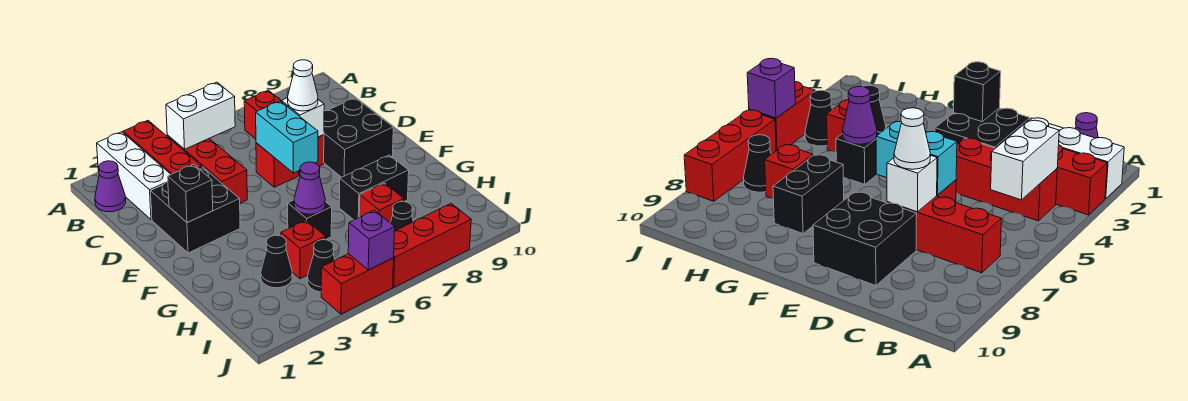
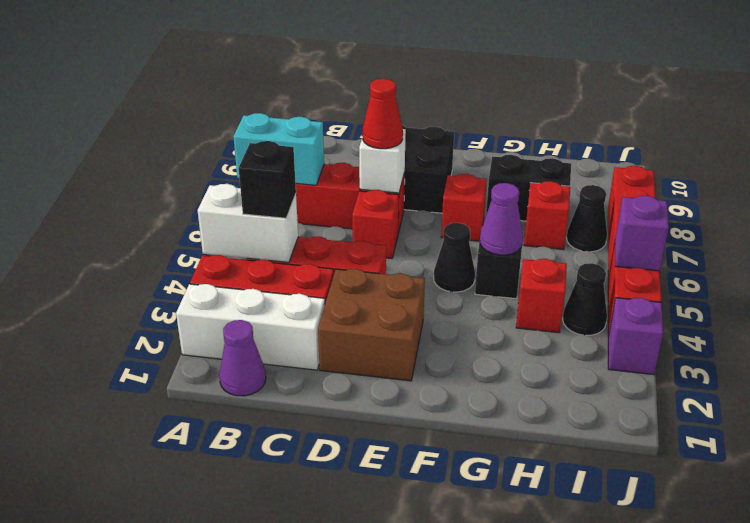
white brick B4:B5 level 2 -> white brick A4:B4 level 2
black brick D2:E3 level 1 -> brown brick D2:E3 level 1
cyan brick D6:E6 level 2 -> cyan brick A7:B7 level 2
white cone D7 level 3 -> red cone D7 level 3
black brick E2 level 2 -> black brick B4 level 3
none -> red brick F7 level 1
black brick G7:G8 level 1 -> black brick G8:H8 level 1
black cone H3 level 1 -> black cone F5 level 1
none -> purple brick J3 level 1

